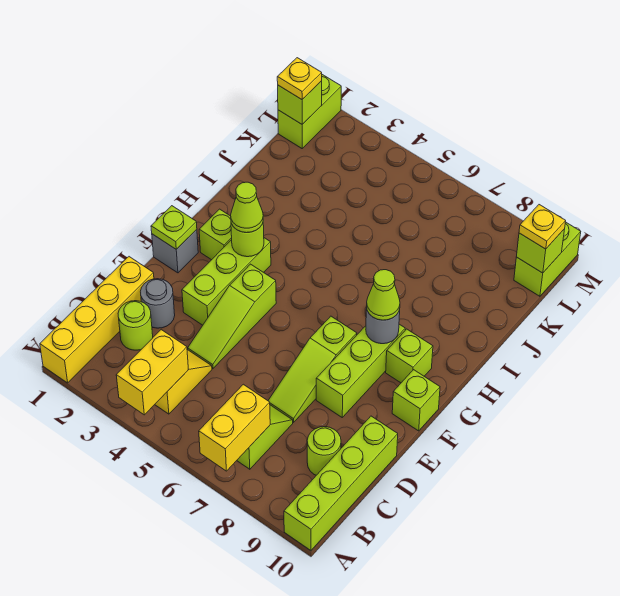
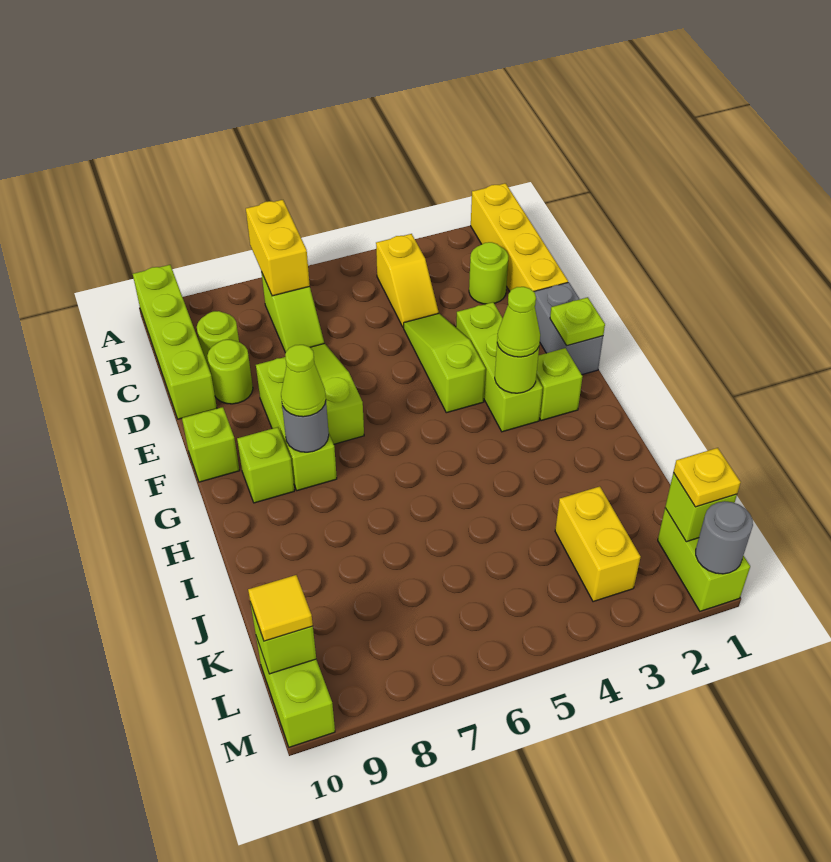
yellow brick A4:B4 level 2 -> yellow brick K3:L3 level 1
grey round brick D2 level 1 -> grey round brick M1 level 2
none -> lime round brick D9 level 1
grey brick F1 level 1 -> grey brick E1:F1 level 1
yellow plate L10 level 3 -> yellow tile L10 level 3

